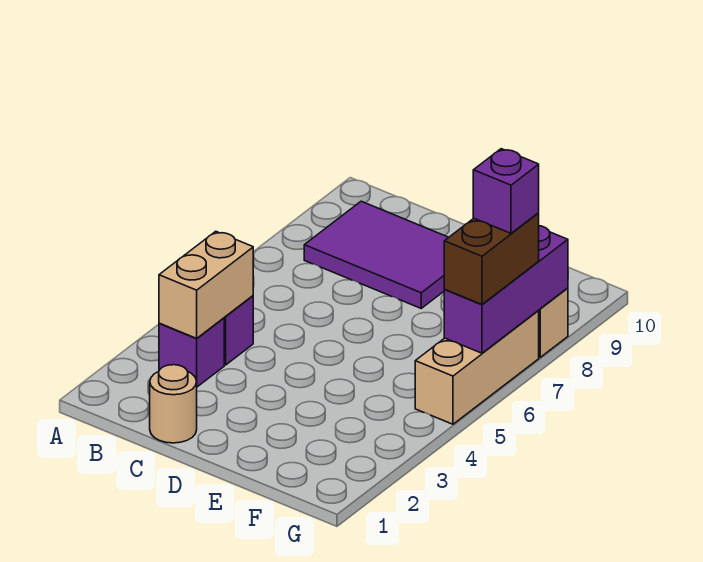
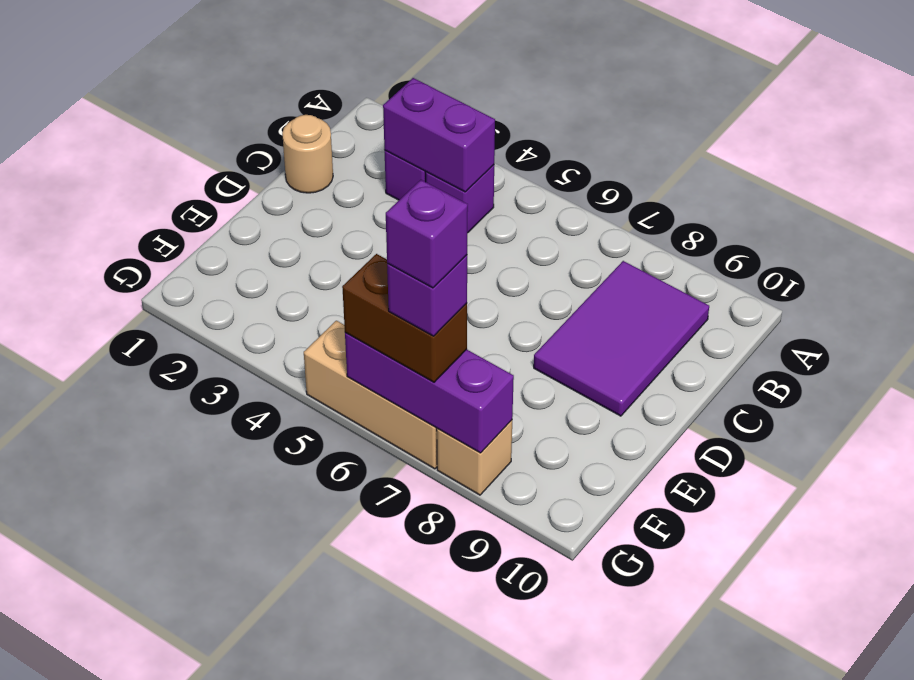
tan brick B3:B4 level 2 -> purple brick B3:B4 level 2
none -> purple brick G7 level 5

